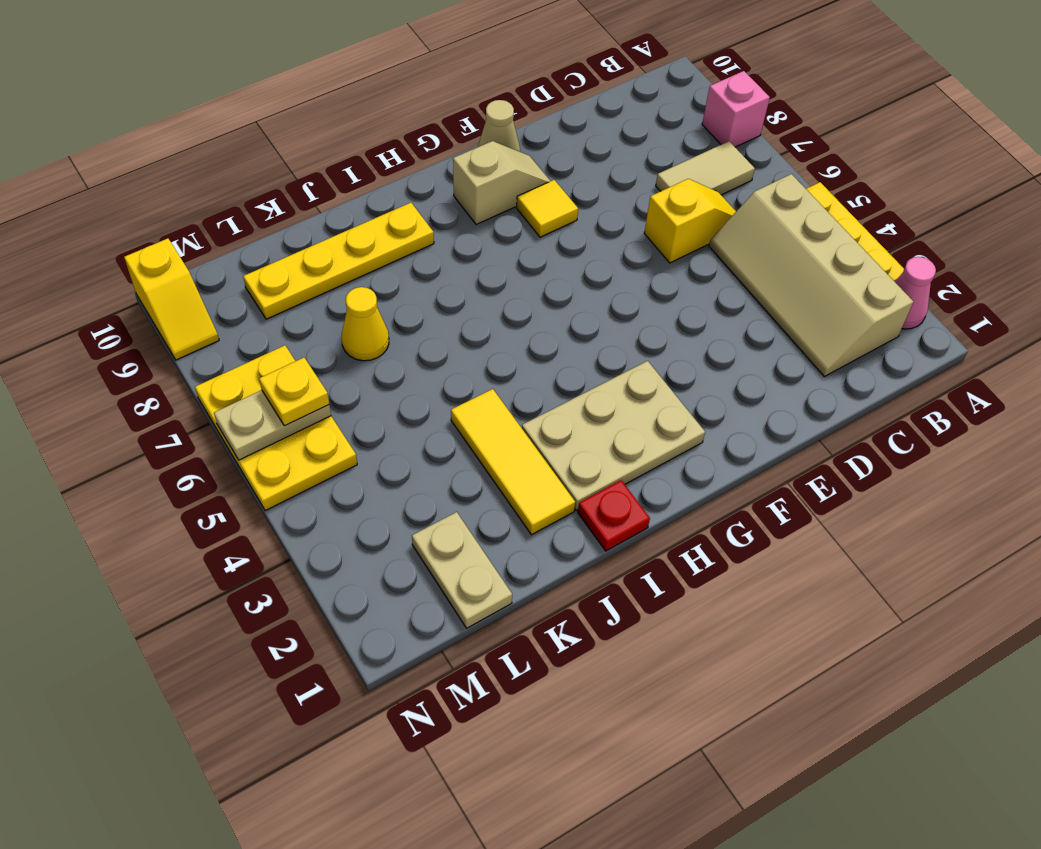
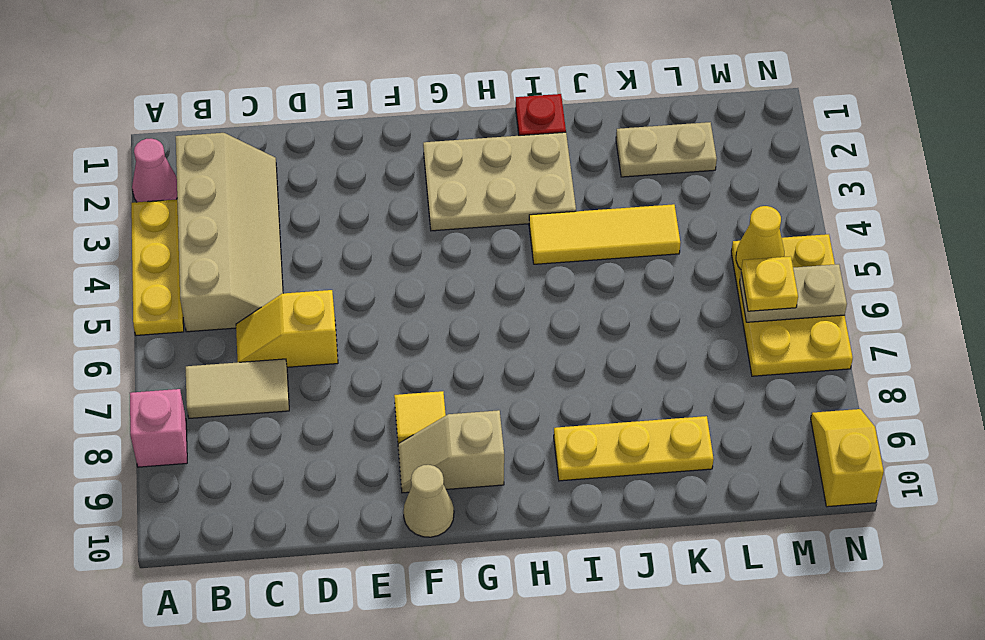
yellow plate I9:L9 level 1 -> yellow plate I9:K9 level 1
yellow tile J2:J4 level 1 -> yellow tile I4:K4 level 1
yellow cone K7 level 1 -> yellow cone M5 level 2
tan plate L1:L2 level 1 -> tan plate K2:L2 level 1

